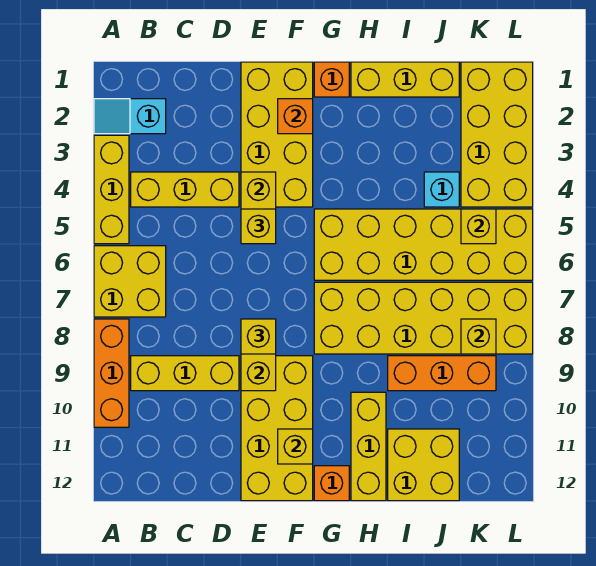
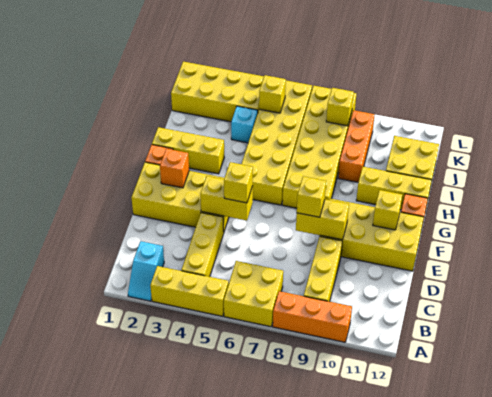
yellow brick H1:J1 level 1 -> yellow brick H1:H3 level 1

